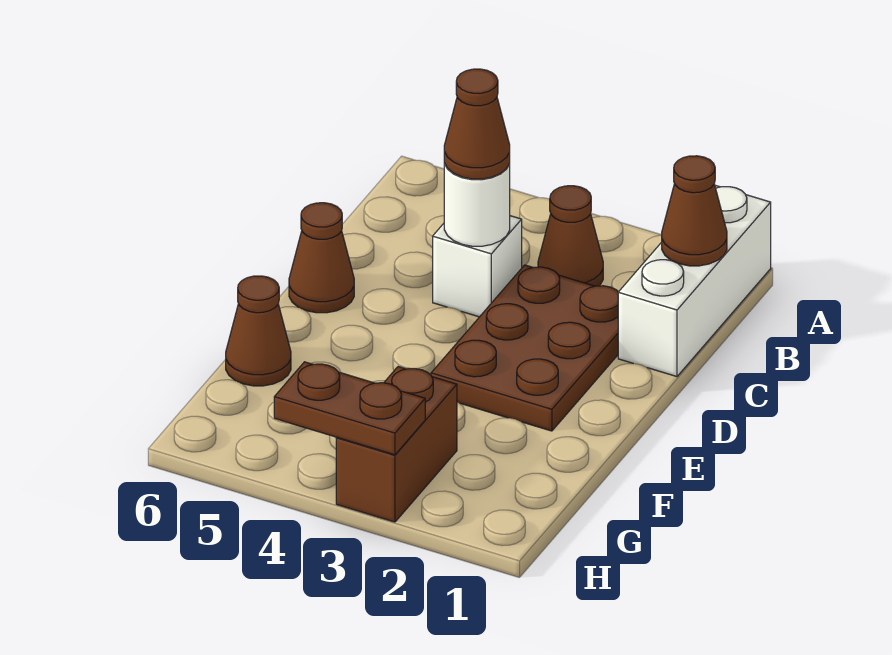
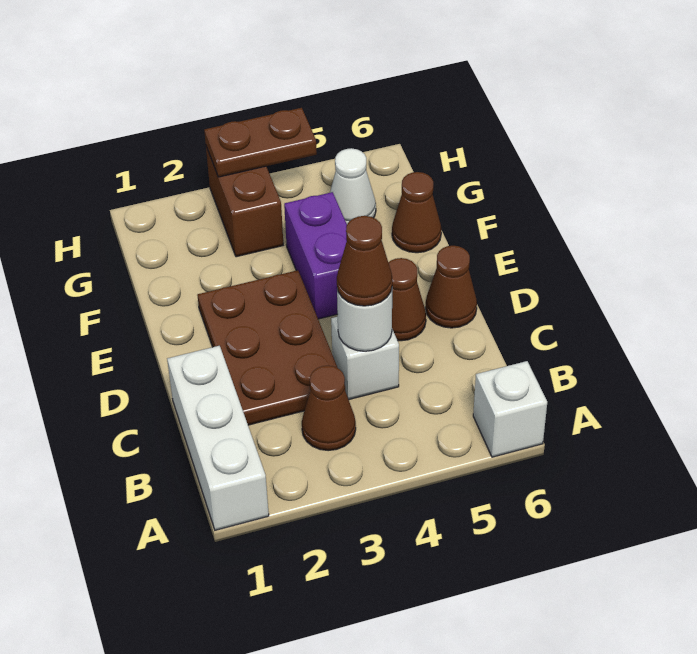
none -> white brick A6 level 1
brown cone B1 level 2 -> brown cone D5 level 1
none -> purple brick E4:F4 level 1
none -> white cone G5 level 1

